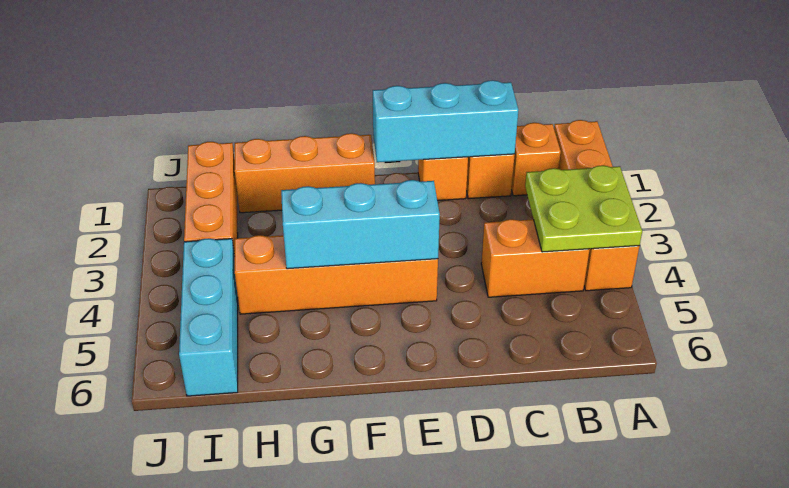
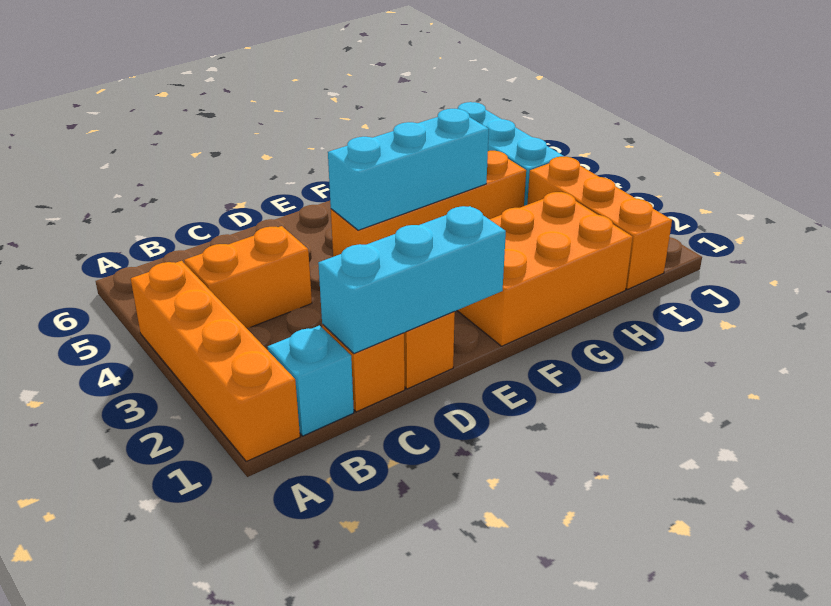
lime plate A3:B4 level 2 -> none
orange brick B1 level 1 -> cyan brick B1 level 1
orange brick F1:H1 level 1 -> orange brick F1:H2 level 1

